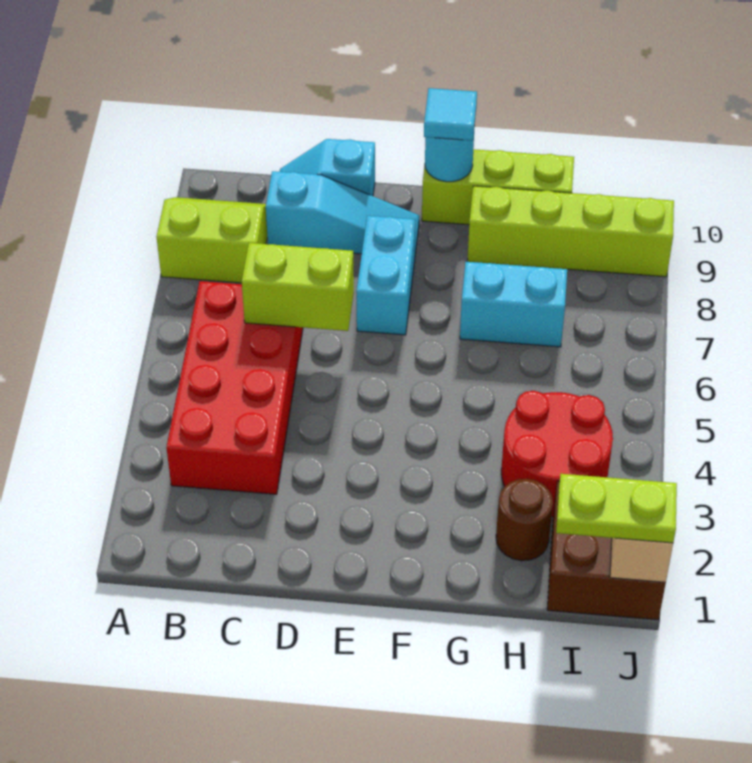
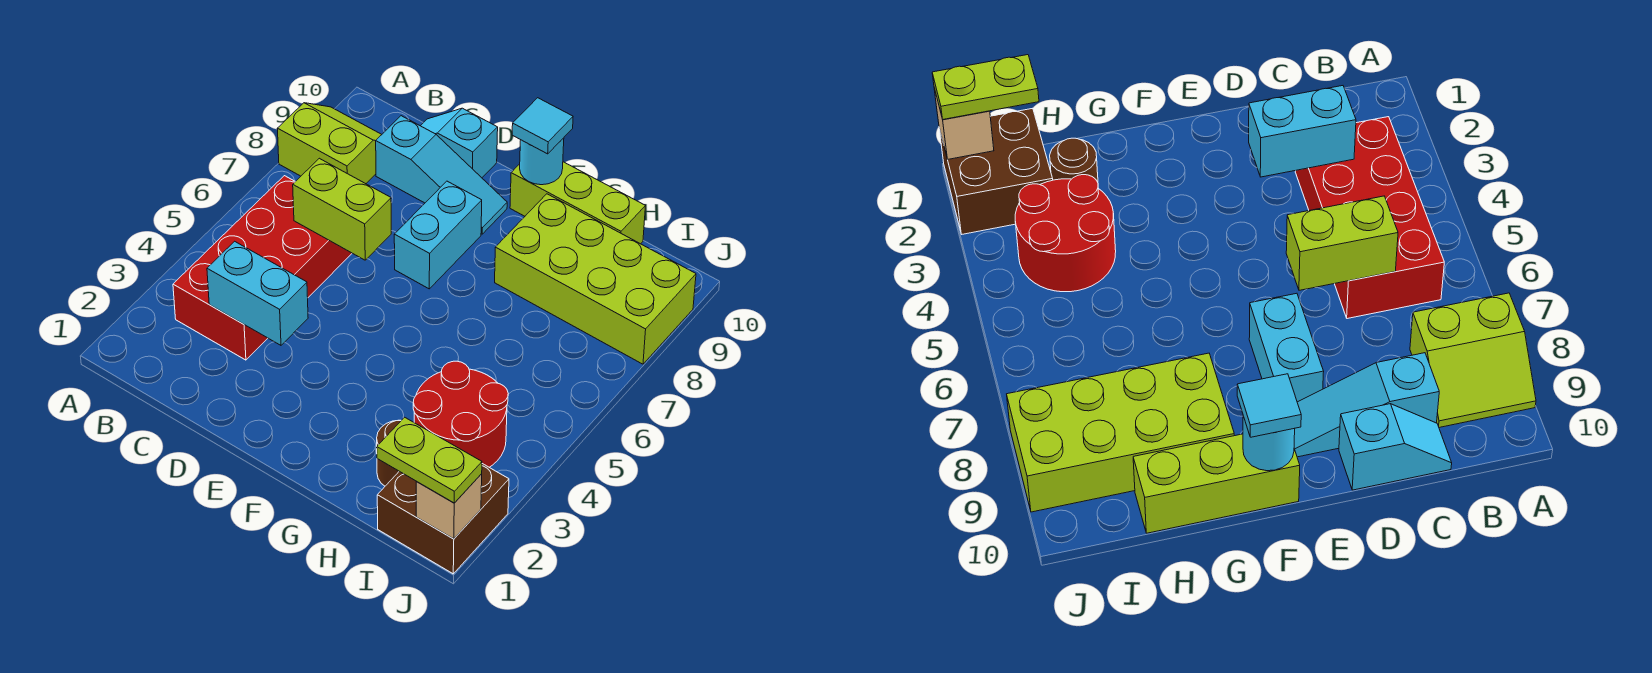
cyan brick G7:H7 level 1 -> cyan brick C3:D3 level 2
lime brick G9:J9 level 1 -> lime brick G8:J9 level 1

